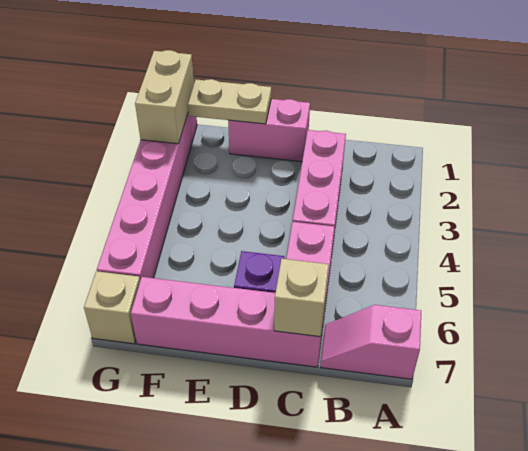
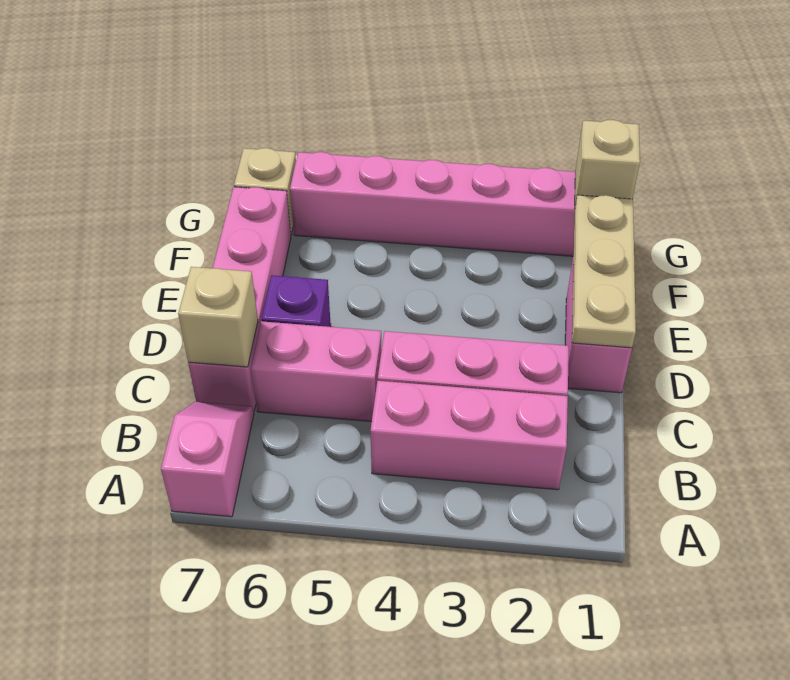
none -> pink brick B2:B4 level 1
tan plate E1:F1 level 2 -> tan plate D1:F1 level 2
tan brick G1:G2 level 2 -> tan brick G1 level 2

